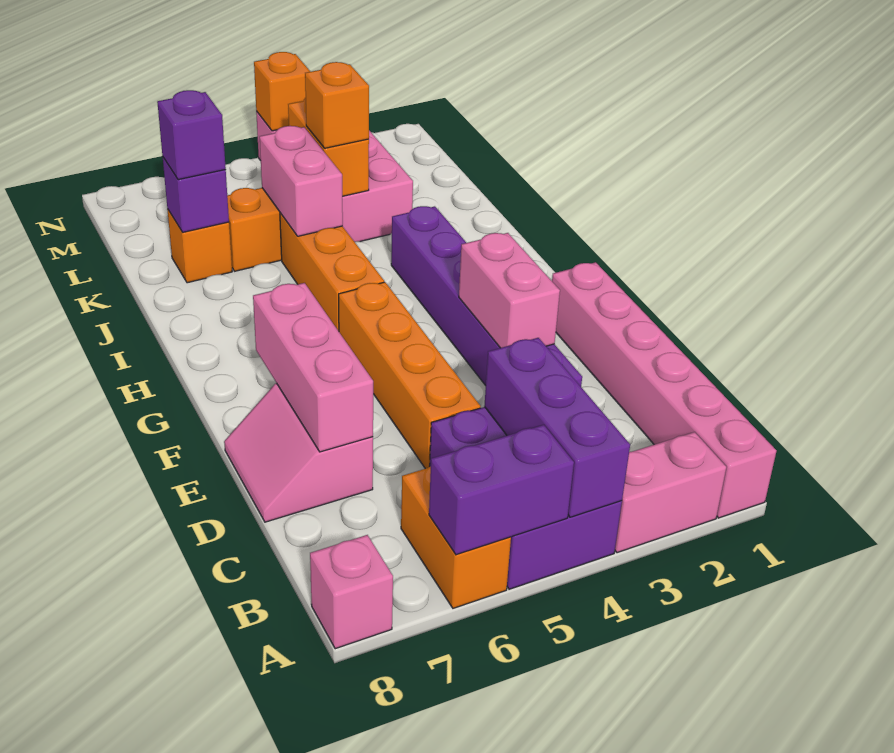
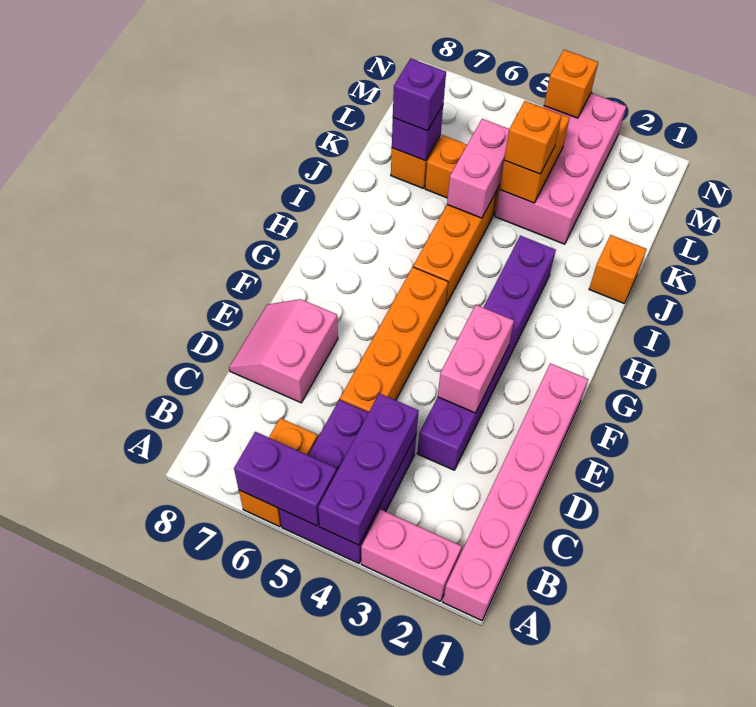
pink brick A8 level 1 -> none
pink brick D7:F7 level 2 -> none
none -> orange brick J1 level 1

